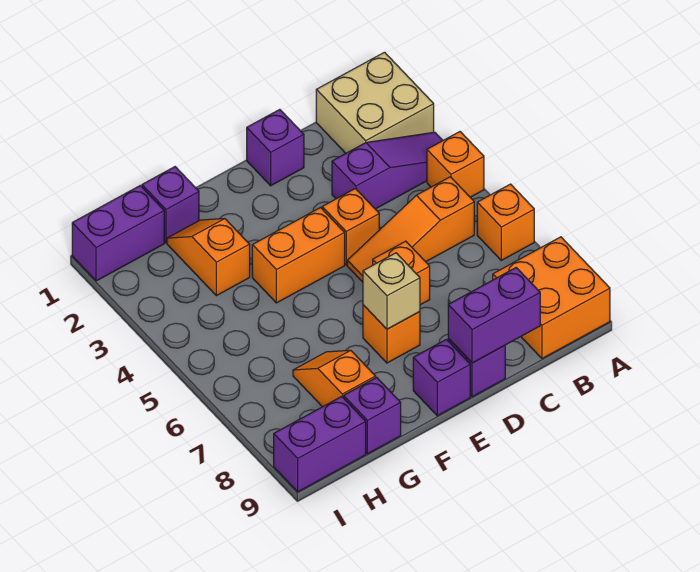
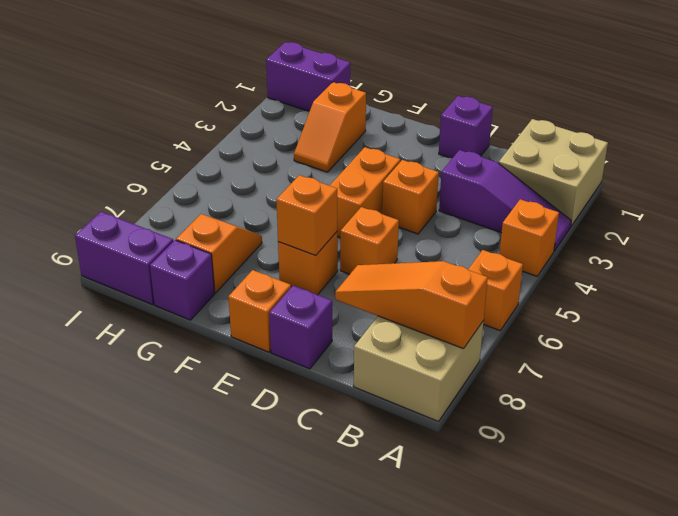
orange brick A8:B9 level 1 -> tan brick A8:B9 level 1
orange slope B5:D5 level 1 top B -> orange slope A8:C8 level 2 top A
purple brick C9:D9 level 2 -> none
orange brick E4:F4 level 1 -> orange brick E4:E5 level 1
tan brick E7 level 2 -> orange brick E7 level 2
purple brick E9 level 1 -> orange brick E9 level 1
purple brick G1 level 1 -> none
orange slope G2:G3 level 1 top 3 -> orange slope G2:G3 level 1 top 2

